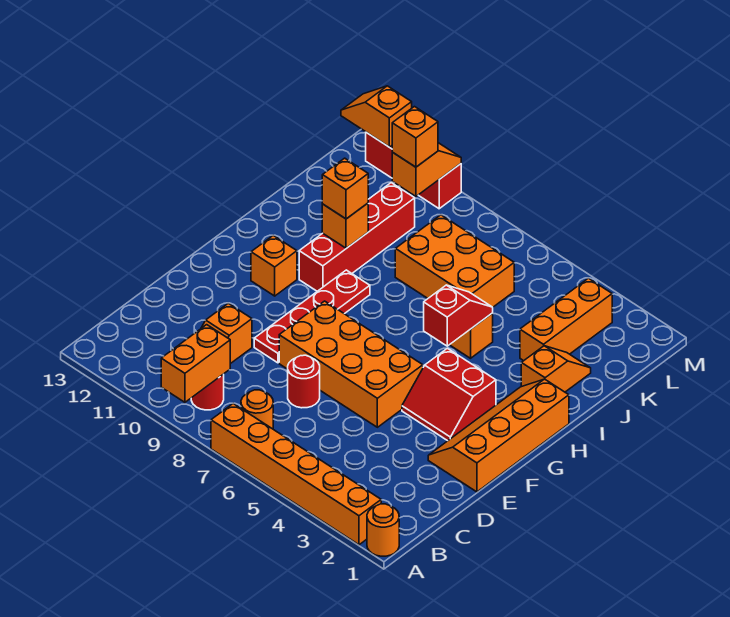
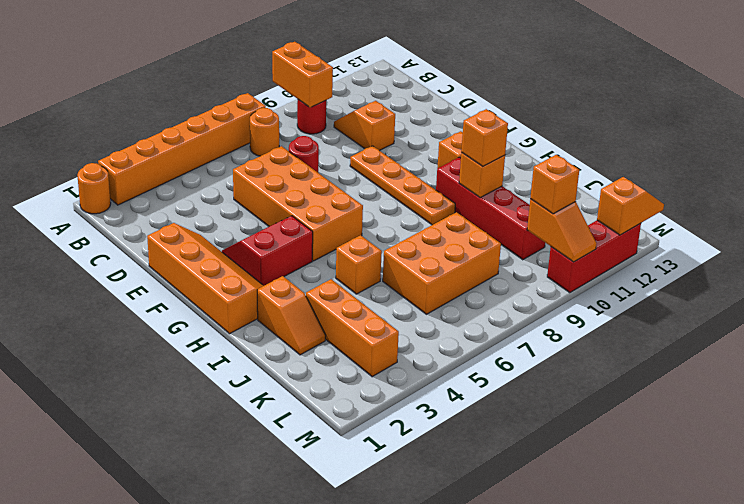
orange brick E5:F8 level 1 -> orange brick D5:G6 level 1
red plate E9:H9 level 1 -> orange plate E9:H9 level 1
red slope H5:I5 level 2 top H -> none

